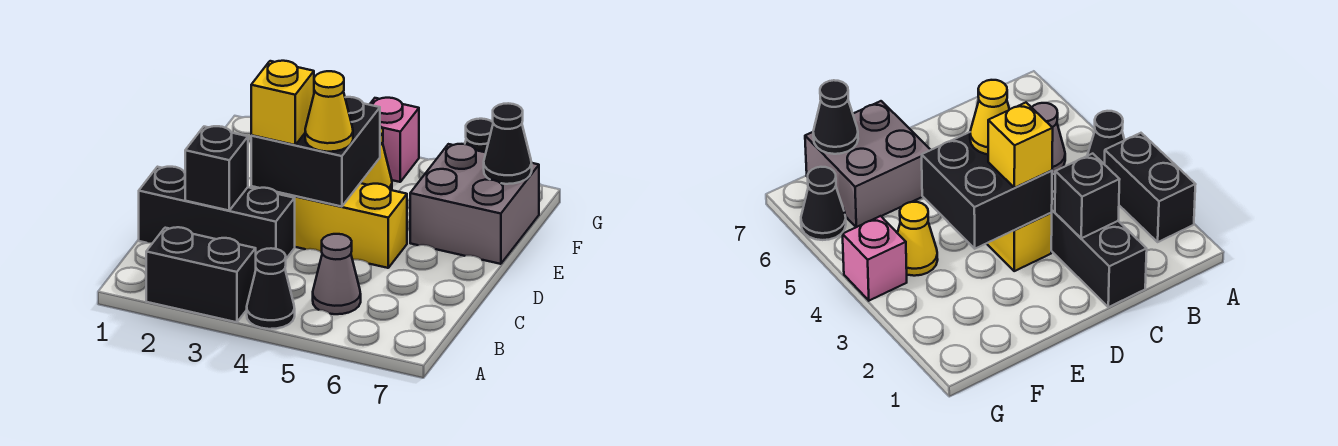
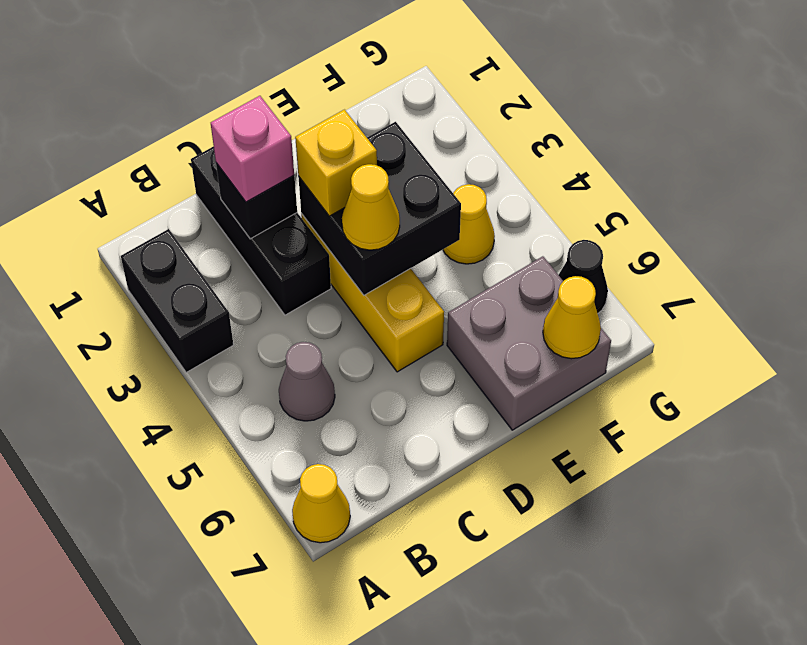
black cone A4 level 1 -> none
none -> yellow cone A7 level 1
black cone F7 level 2 -> yellow cone F7 level 2
pink brick G4 level 1 -> pink brick C2 level 3

